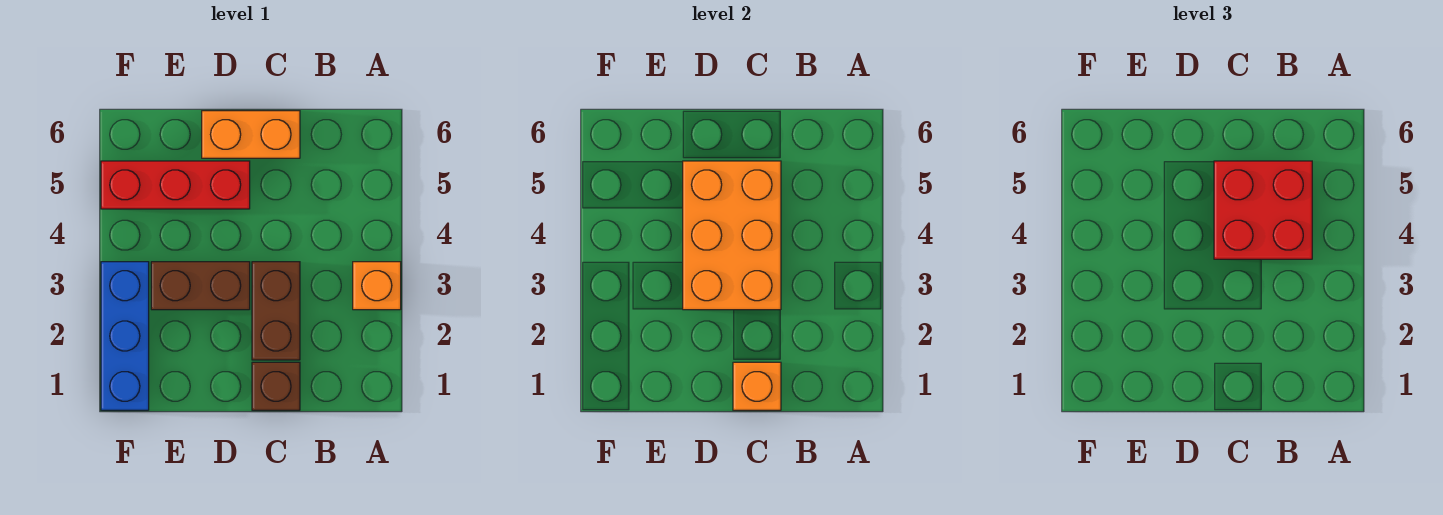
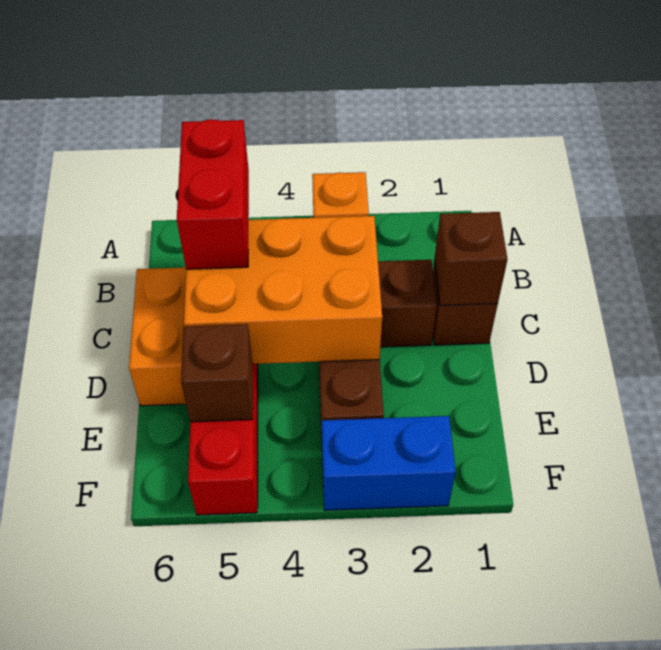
red brick B4:C5 level 3 -> red brick B5:C5 level 3
orange brick C1 level 2 -> brown brick C1 level 2
none -> brown brick E5 level 2
blue brick F1:F3 level 1 -> blue brick F2:F3 level 1

